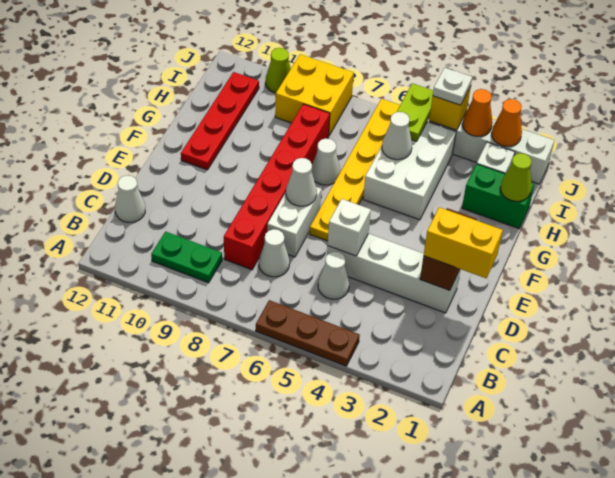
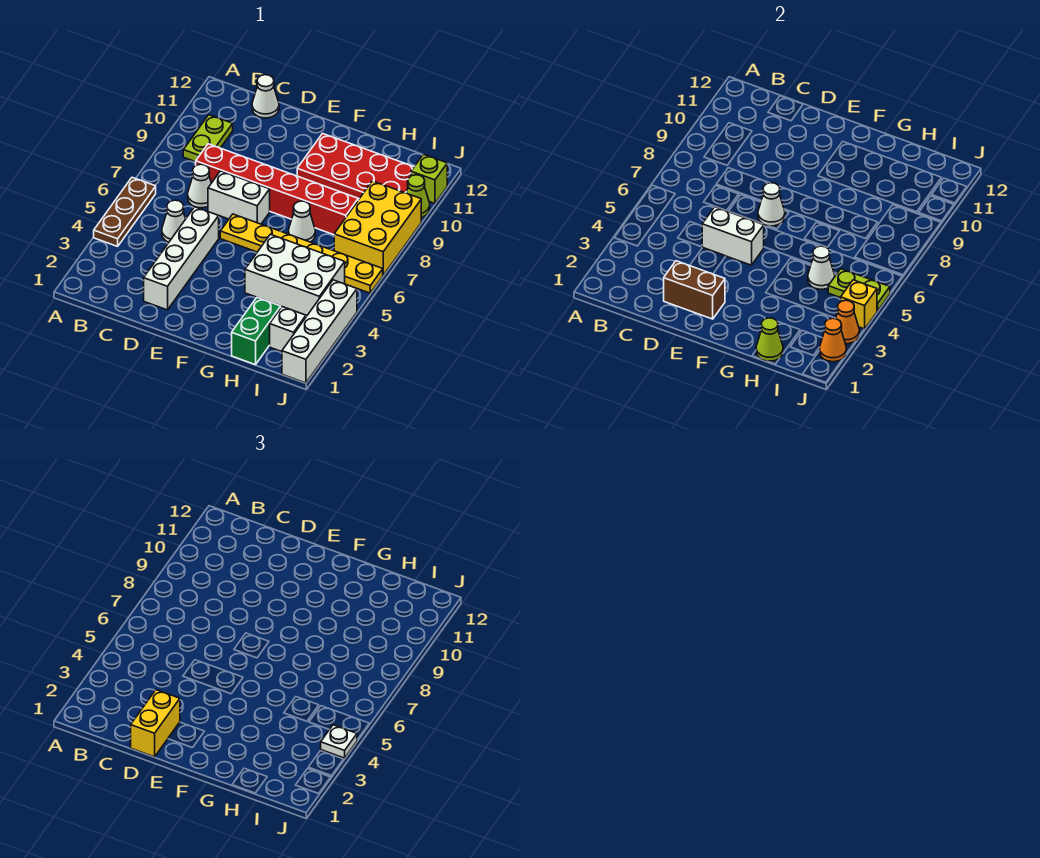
green plate B9:B10 level 1 -> lime plate B9:B10 level 1
white brick D5 level 2 -> white brick D5:E5 level 2
red plate F11:I11 level 1 -> red plate F10:I11 level 1
yellow brick I8:J9 level 1 -> yellow brick I7:J9 level 1
none -> lime brick J11 level 1

